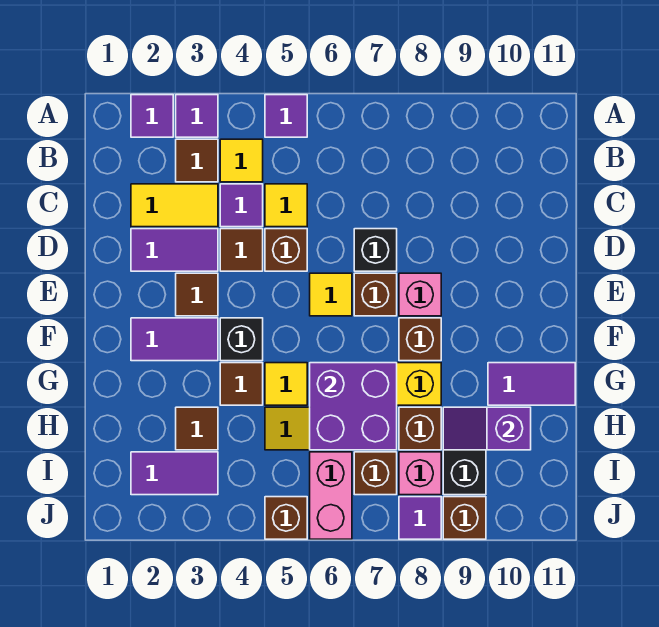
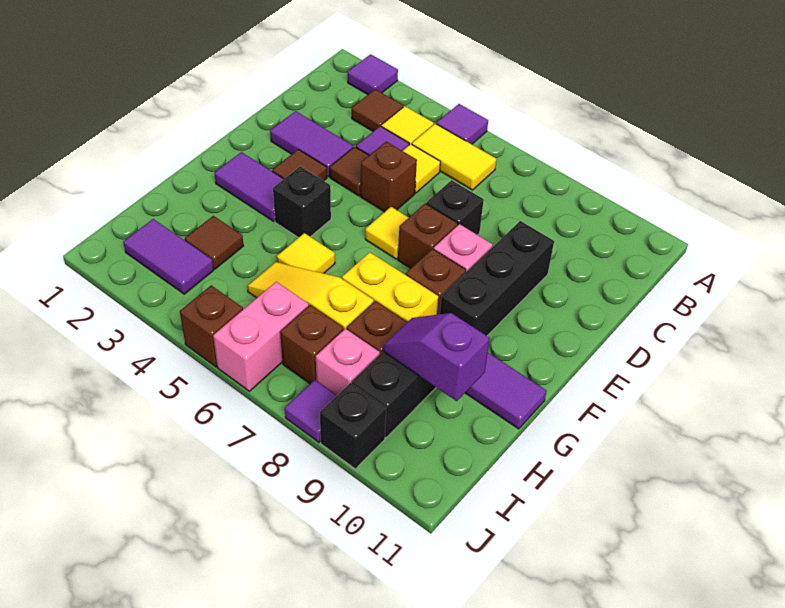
purple tile A3 level 1 -> none
yellow tile C2:C3 level 1 -> yellow tile B5:B6 level 1
none -> black brick D9:F9 level 1
brown tile G4 level 1 -> none
purple brick G6:H7 level 2 -> none
brown brick J9 level 1 -> black brick J9 level 1

